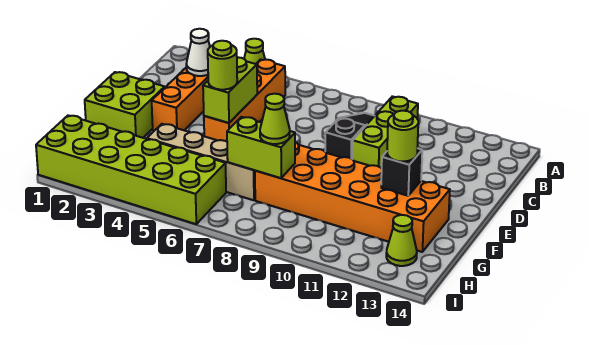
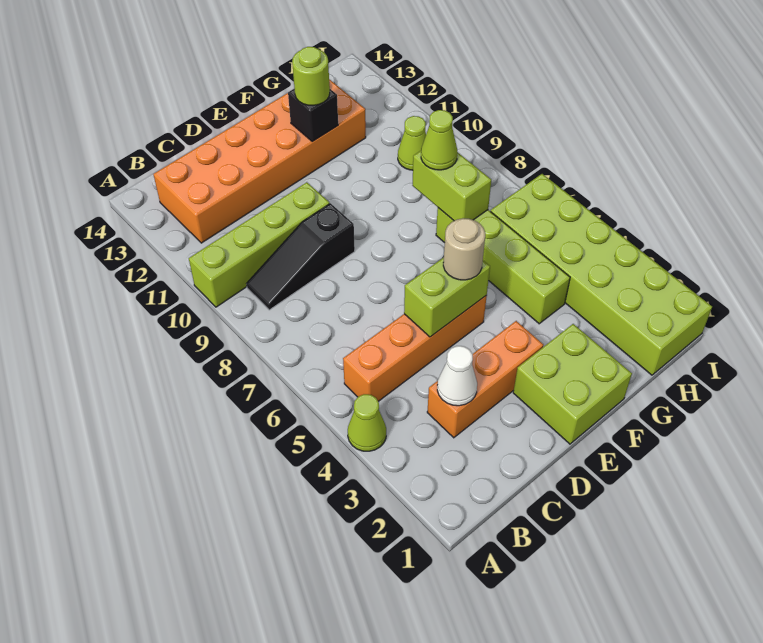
lime brick B10:D10 level 1 -> lime brick A10:D10 level 1
lime round brick E5 level 3 -> tan round brick E5 level 3
orange brick F8:G13 level 1 -> orange brick B12:G13 level 1
tan brick G4:G7 level 1 -> lime brick G4:G7 level 1
lime cone H13 level 1 -> lime cone H10 level 1

